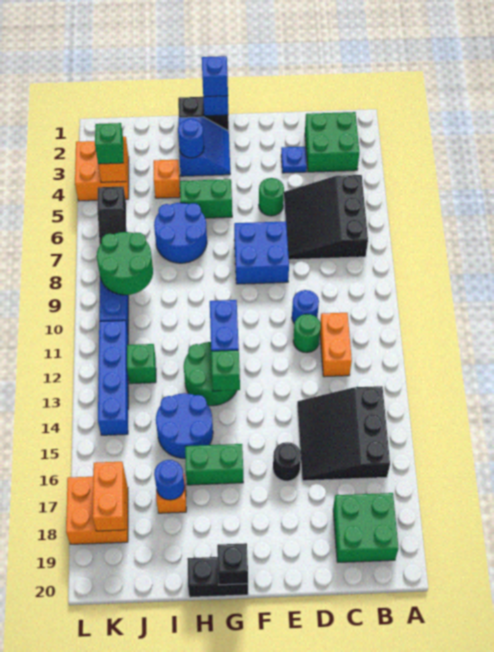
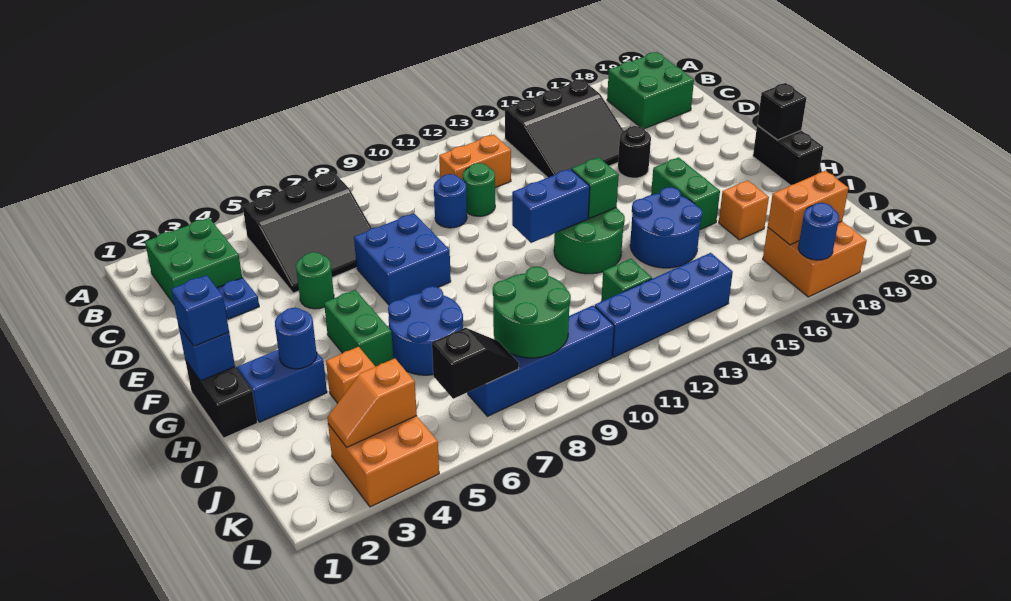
blue round brick I17 level 2 -> blue round brick L17 level 2
green brick K4 level 3 -> none

